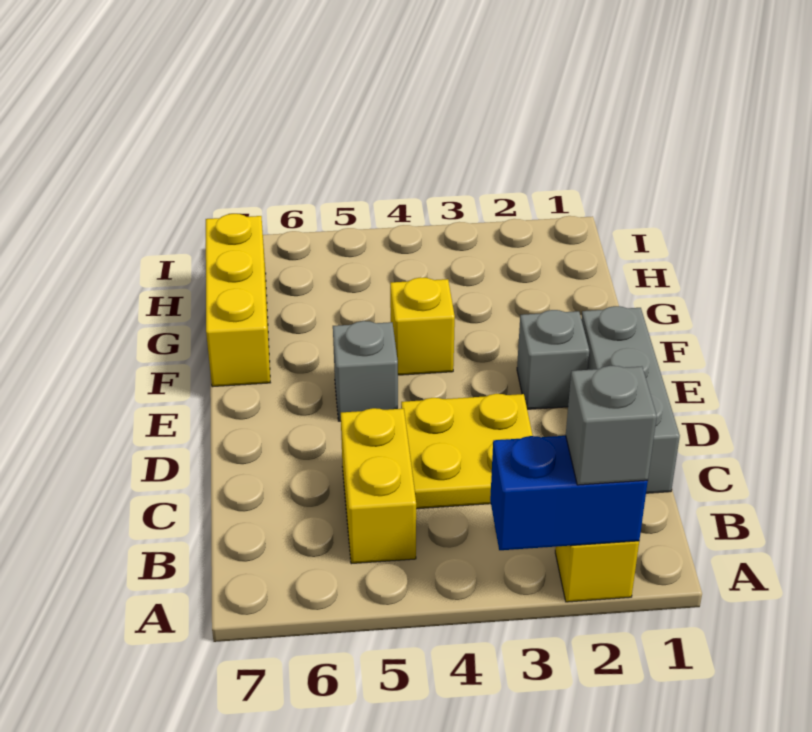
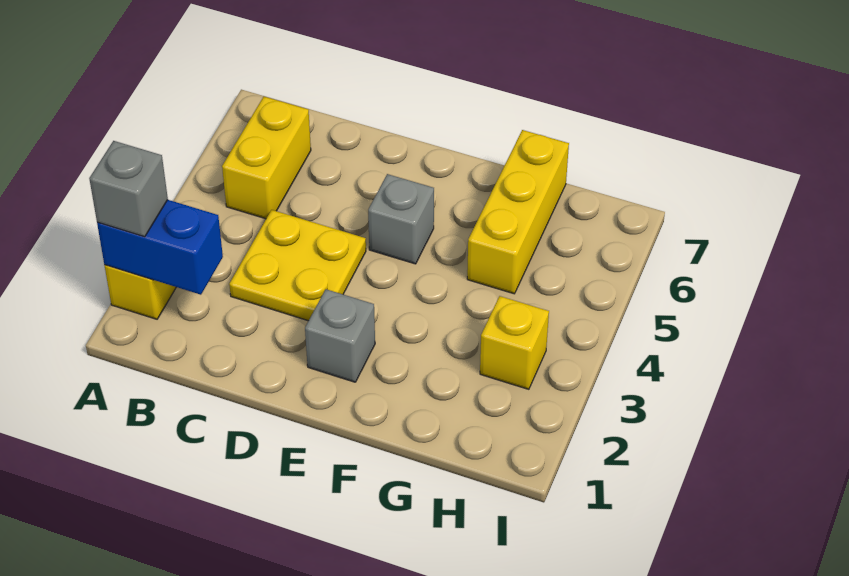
blue brick A2:A3 level 2 -> blue brick A2:B2 level 2
yellow brick B5:C5 level 1 -> yellow brick B5:B6 level 1
grey brick C1:E1 level 1 -> none
yellow brick F4 level 1 -> yellow brick H3 level 1
yellow brick F7:H7 level 1 -> yellow brick G5:G7 level 1

